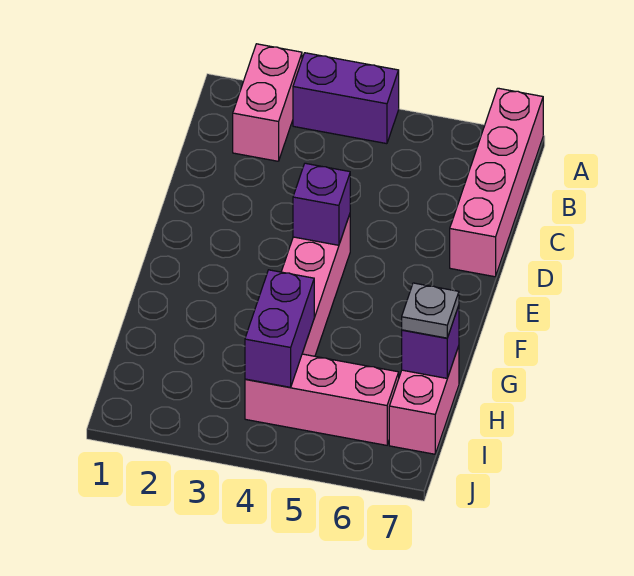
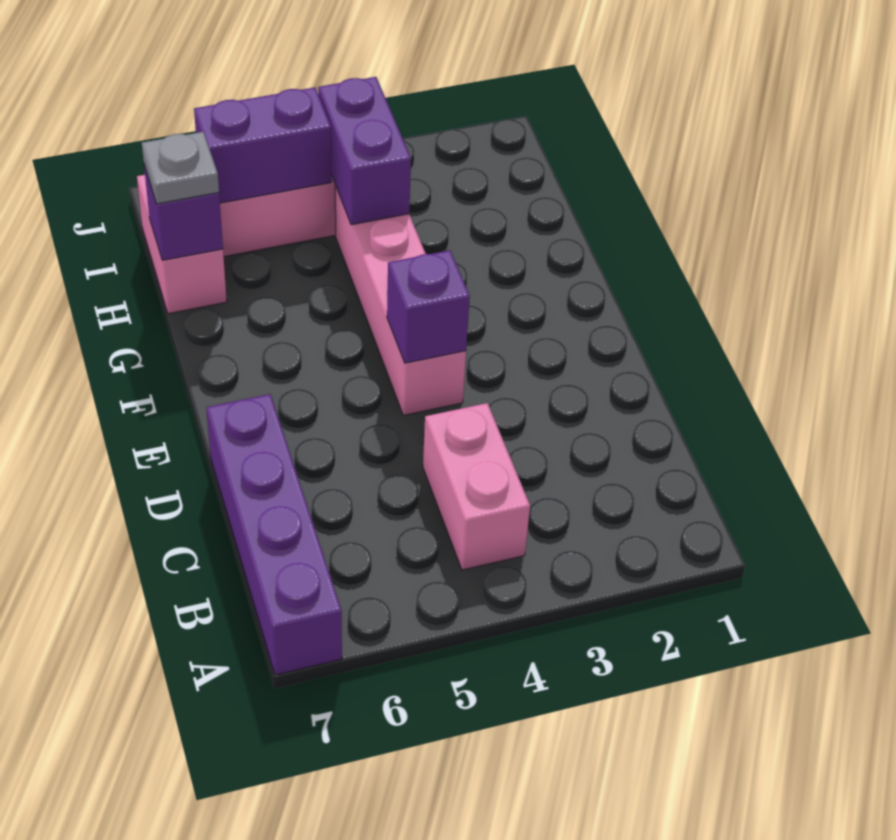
pink brick A2:B2 level 1 -> pink brick B4:C4 level 1
purple brick A3:A4 level 1 -> purple brick I5:I6 level 2
pink brick A7:D7 level 1 -> purple brick A7:D7 level 1

